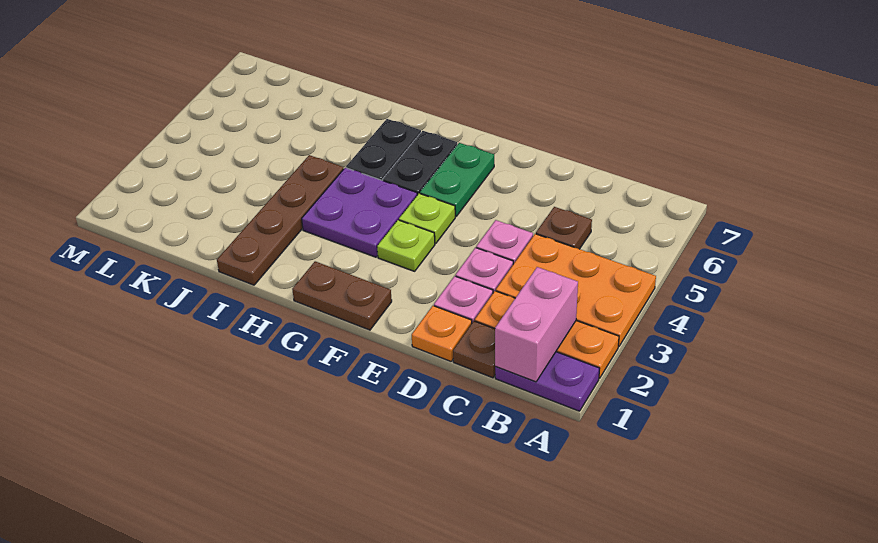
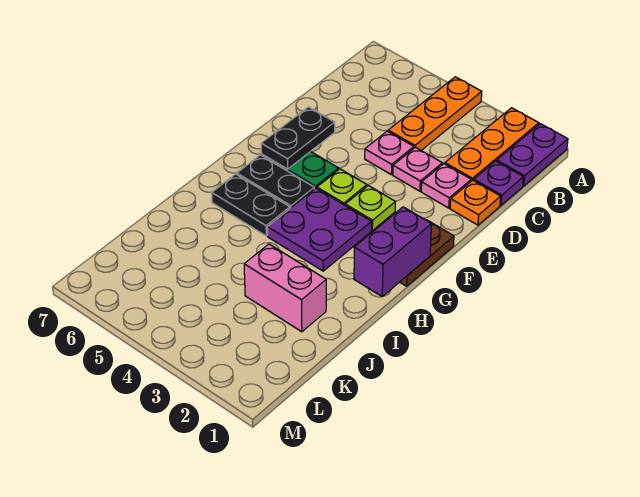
orange plate A3:C4 level 1 -> orange plate A4:C4 level 1
pink brick B1:B2 level 2 -> pink brick J2:J3 level 1
brown plate C1 level 1 -> purple plate C1 level 1
brown plate C5 level 1 -> none
none -> black plate E6:F6 level 2
none -> purple brick G1:H1 level 2
brown plate I1:I4 level 1 -> none

